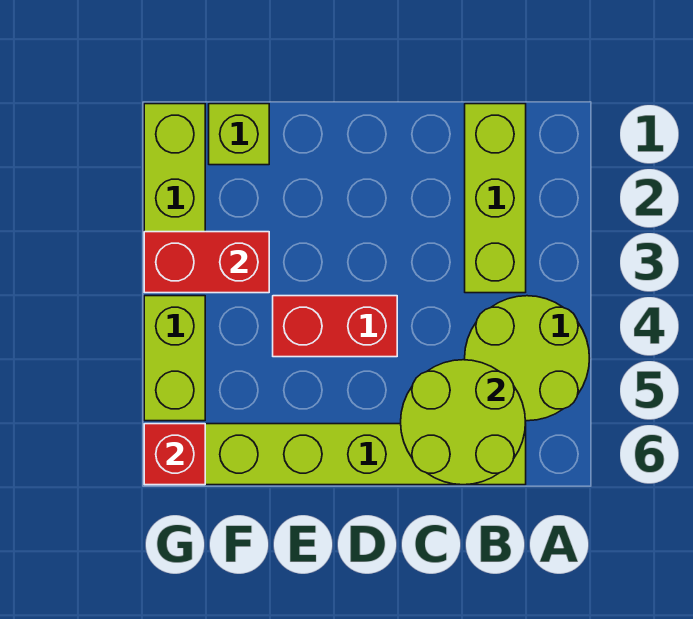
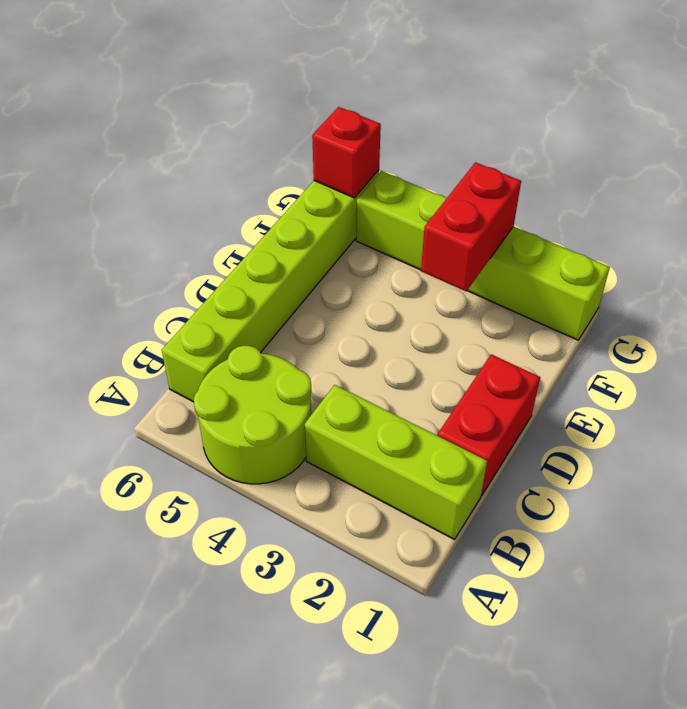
lime round brick B5:C6 level 2 -> none
red brick D4:E4 level 1 -> red brick C1:D1 level 1
lime brick F1 level 1 -> none

